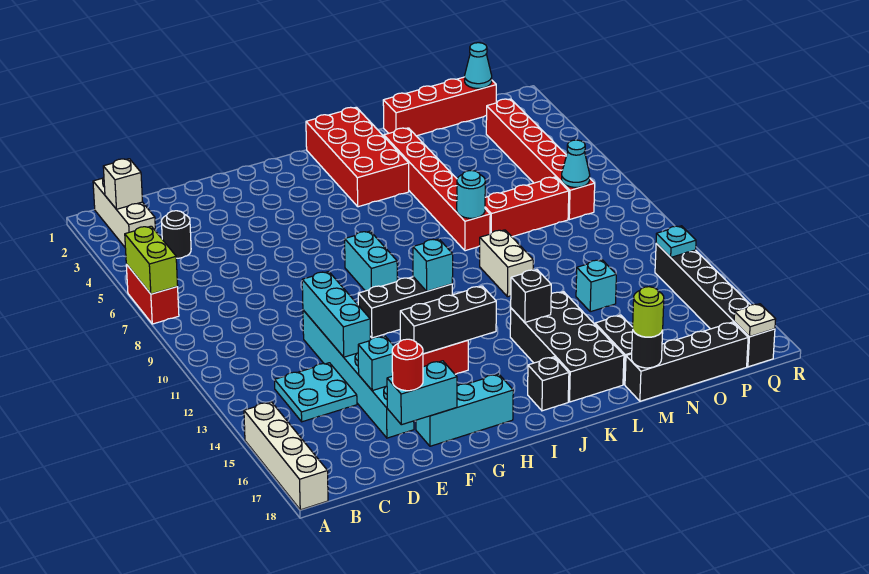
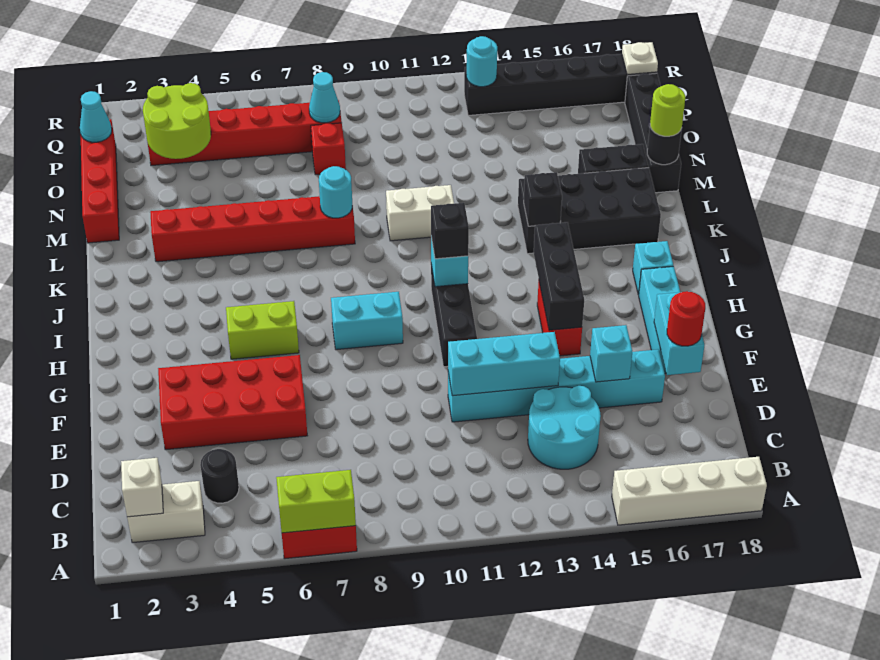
white brick B1:B3 level 1 -> white brick B2:B3 level 1
cyan plate C13:D14 level 1 -> cyan round brick C13:D14 level 1
none -> lime brick H5:H6 level 1
red brick J1:K4 level 1 -> red brick E3:F6 level 1
black brick J17 level 1 -> black brick I11 level 3
red brick M8:O8 level 1 -> red brick O8 level 1
cyan brick N13 level 1 -> cyan brick I17 level 1
none -> lime round brick O3:P4 level 2
cyan plate Q13 level 2 -> cyan round brick Q13 level 2

